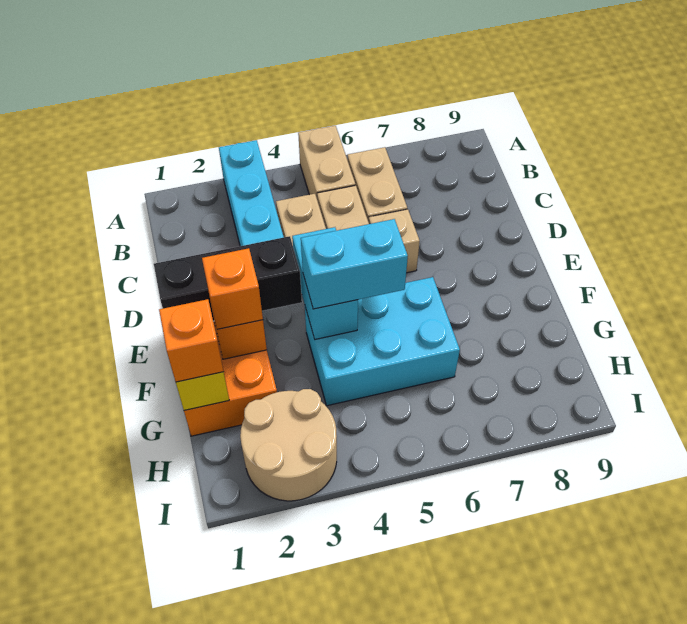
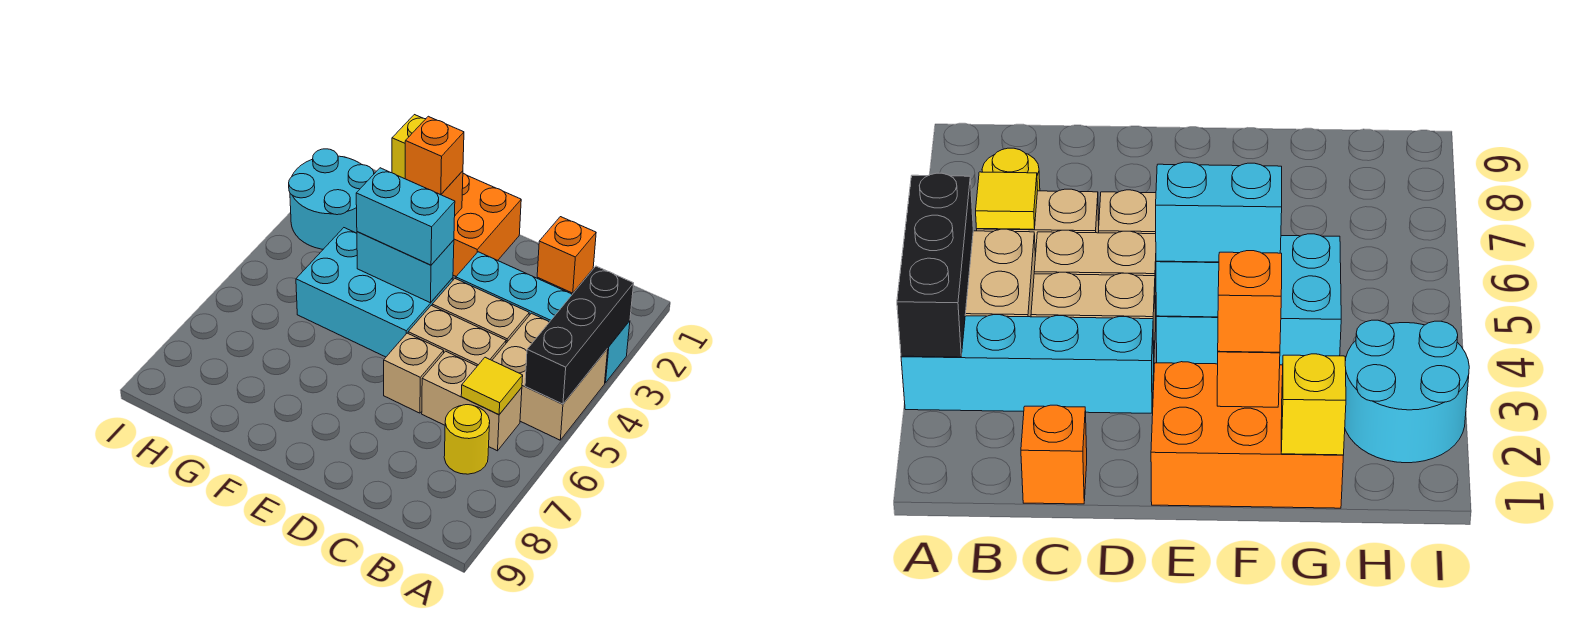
tan brick A5:B5 level 1 -> tan brick A4:B5 level 1
none -> yellow tile B6 level 2
none -> yellow round brick B7 level 1
black brick E1:E3 level 2 -> black brick A3:A5 level 2
cyan brick F4:G6 level 1 -> cyan brick E4:G5 level 1
cyan brick F4:F5 level 3 -> cyan brick E4:F4 level 3
orange brick G1 level 3 -> orange brick C1 level 1
tan round brick H2:I3 level 1 -> cyan round brick H2:I3 level 1

